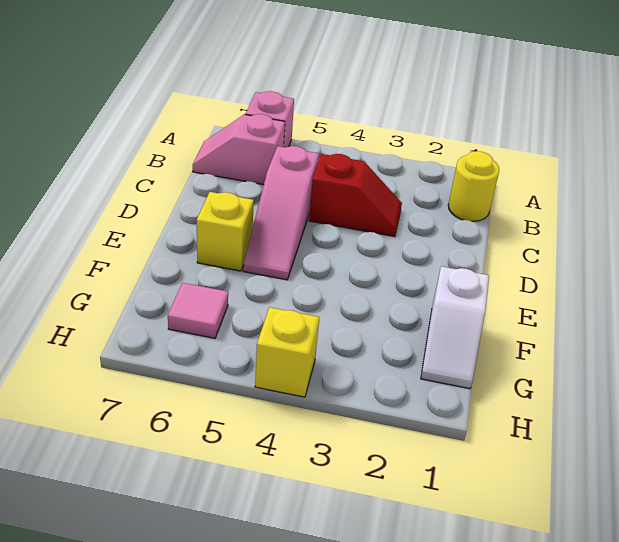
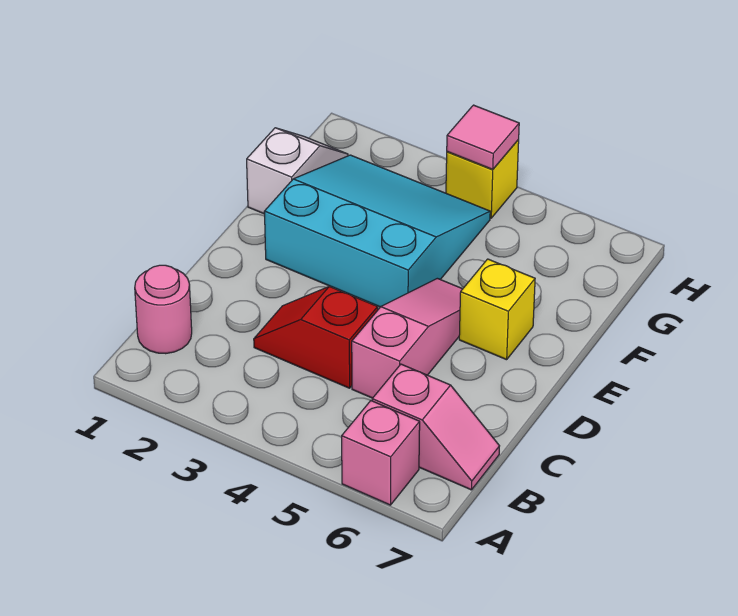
yellow round brick B1 level 1 -> pink round brick B1 level 1
none -> cyan slope E2:G4 level 1 top E
pink tile G6 level 1 -> pink tile H4 level 2

